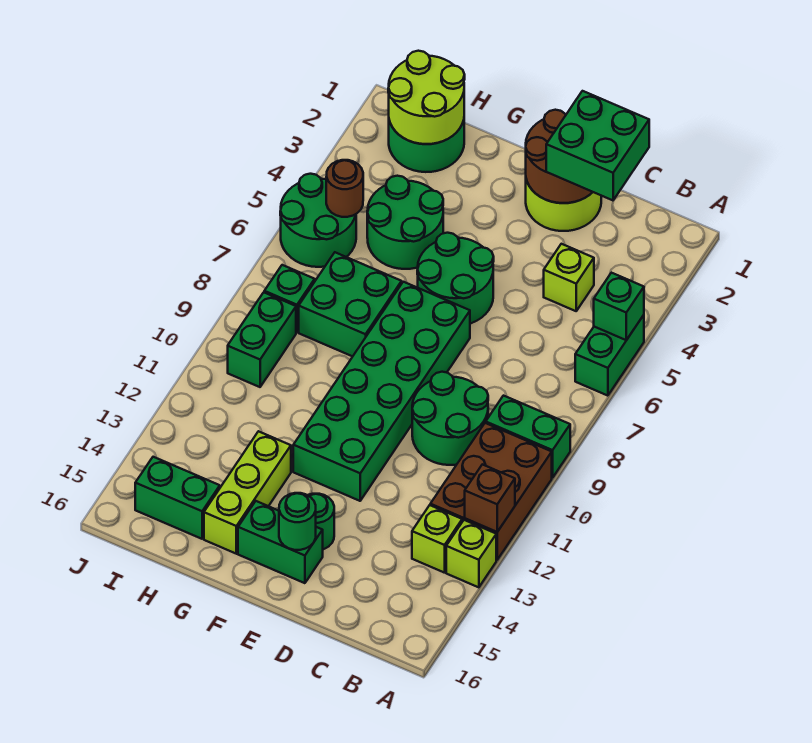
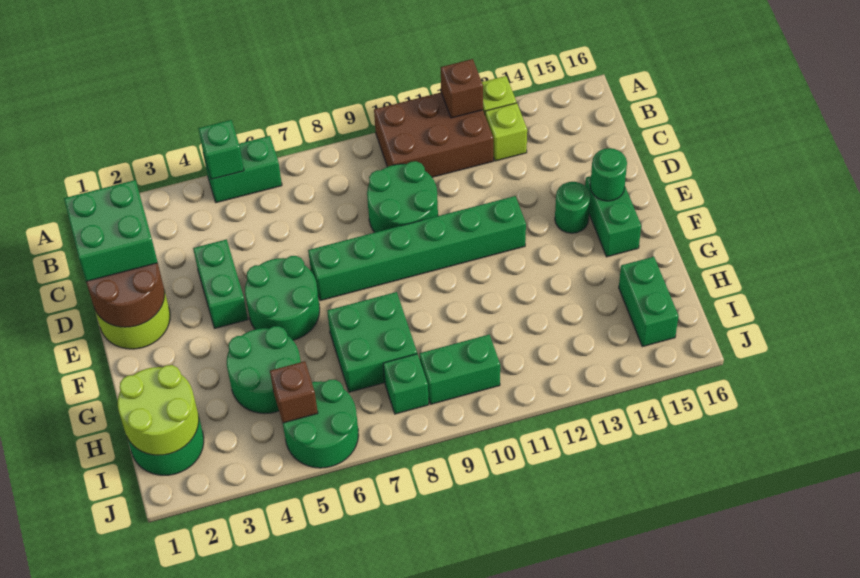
green brick A9:B9 level 1 -> green brick D4:E4 level 1
lime brick C4 level 1 -> none
green brick E7:F12 level 1 -> green brick E7:E12 level 1
lime brick G13:G15 level 1 -> none
brown round brick I5 level 2 -> brown brick I5 level 2

